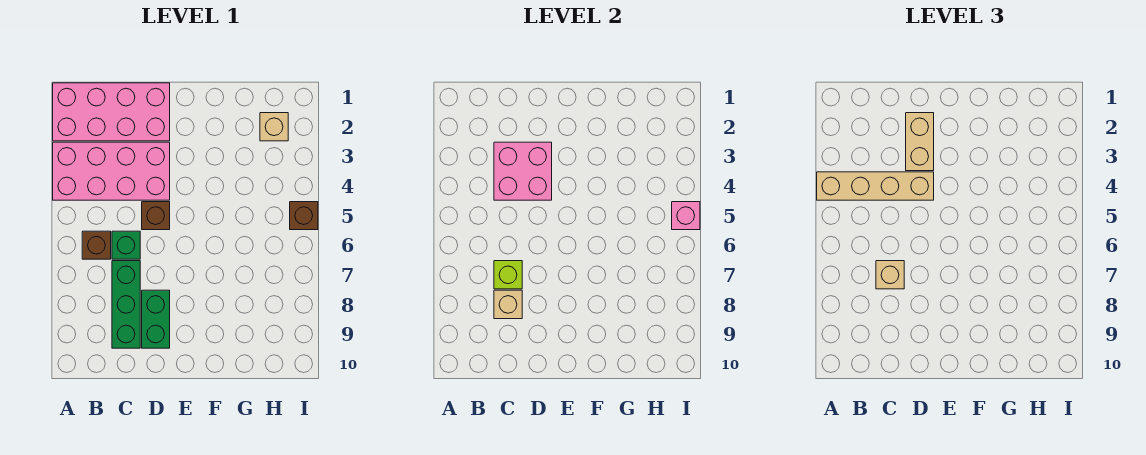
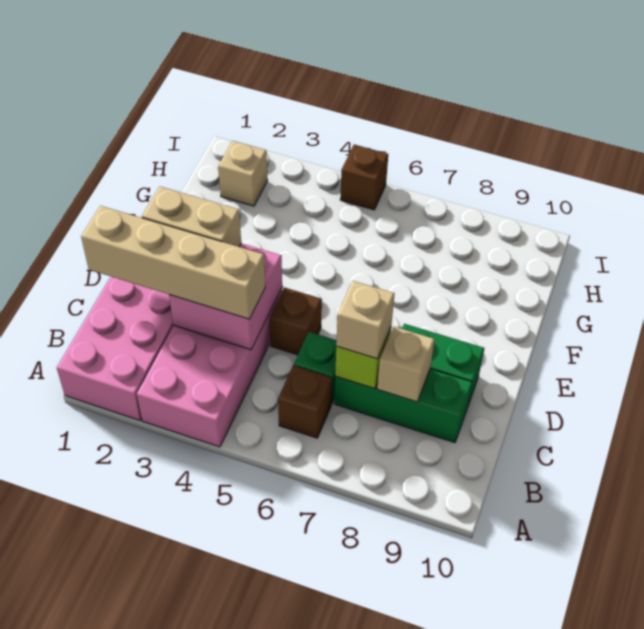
tan brick A4:D4 level 3 -> tan brick C1:C4 level 3
pink brick I5 level 2 -> none

